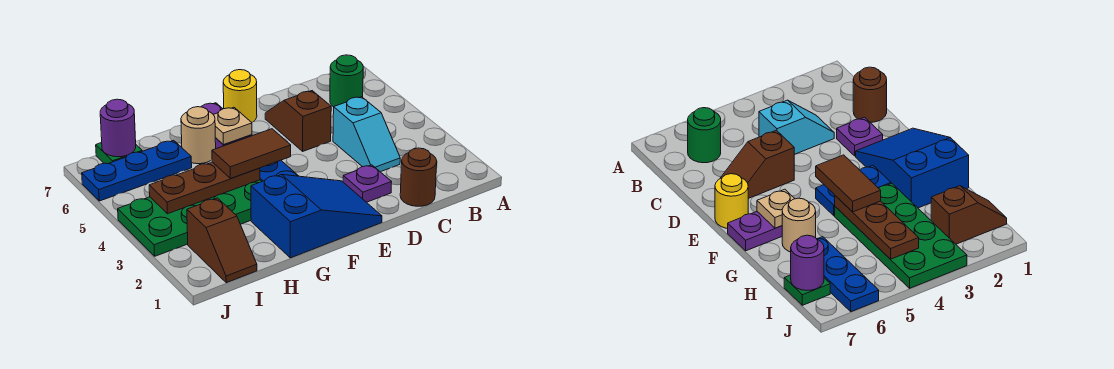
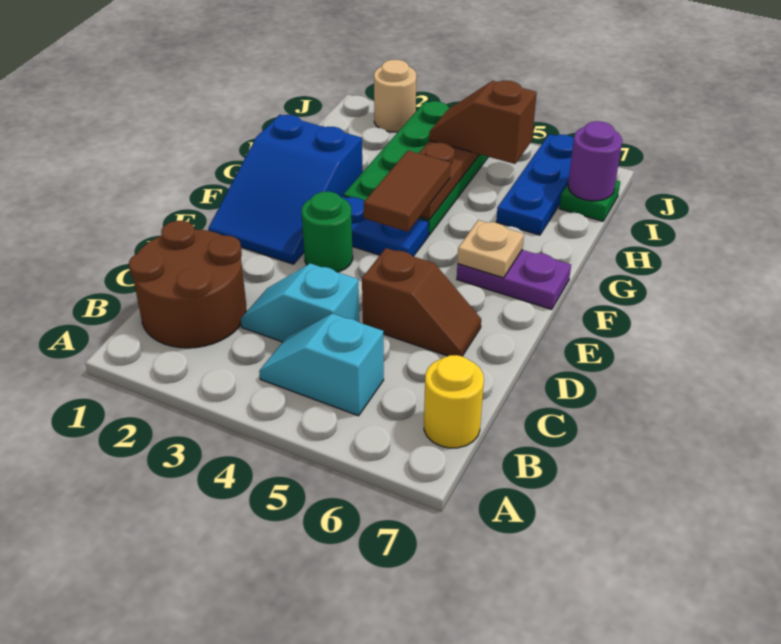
none -> cyan slope B4:B5 level 1 top 5
green round brick B6 level 1 -> green round brick E3 level 1
brown round brick C1 level 1 -> brown round brick B1:C2 level 1
purple plate D2 level 1 -> none
yellow round brick E7 level 1 -> yellow round brick B7 level 1
tan round brick G6 level 1 -> tan round brick J2 level 1
brown slope I1:I2 level 1 top 2 -> brown slope I4:I5 level 3 top 5

